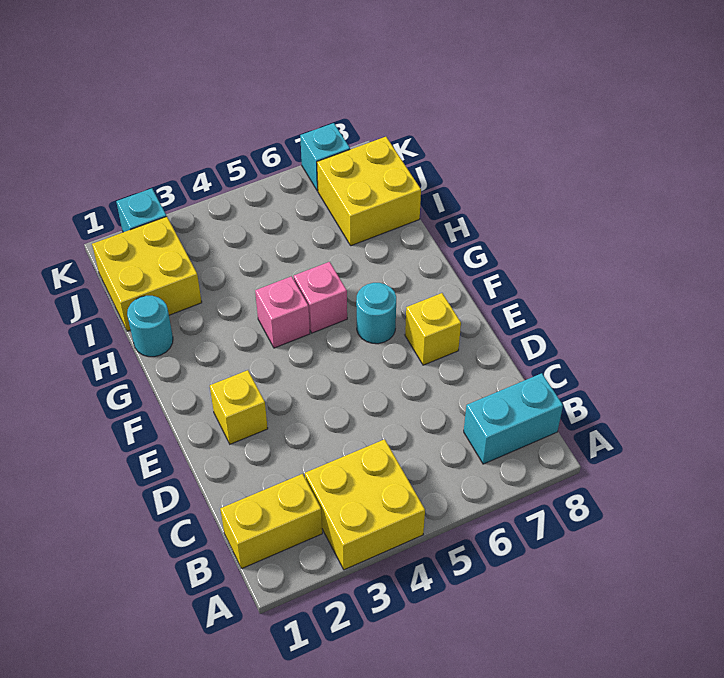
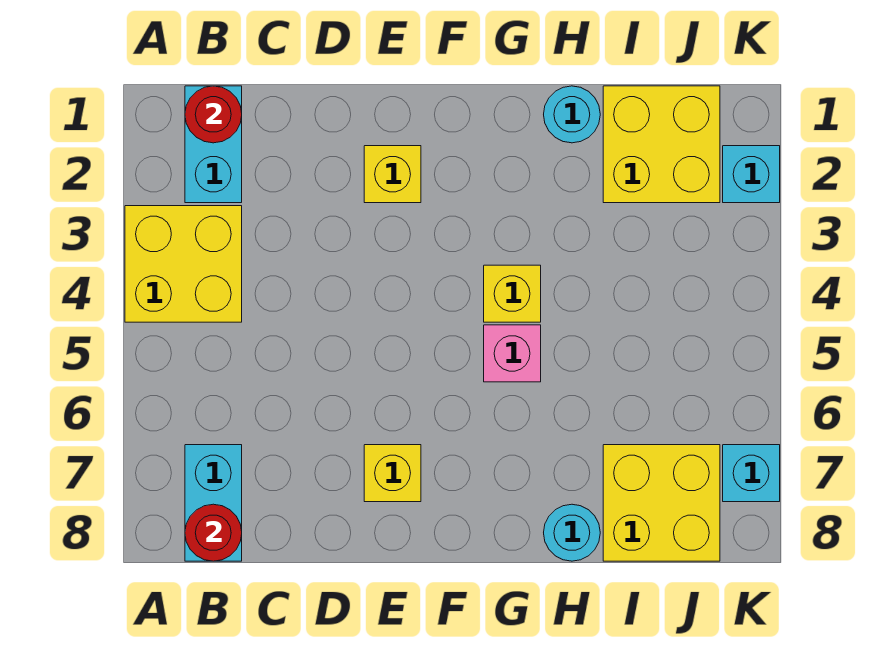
yellow brick B1:B2 level 1 -> cyan brick B1:B2 level 1
none -> red round brick B1 level 2
none -> red round brick B8 level 2
cyan round brick F6 level 1 -> cyan round brick H8 level 1
pink brick G4 level 1 -> yellow brick G4 level 1

